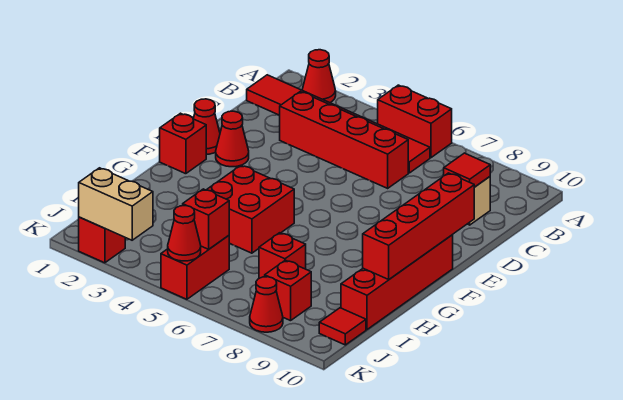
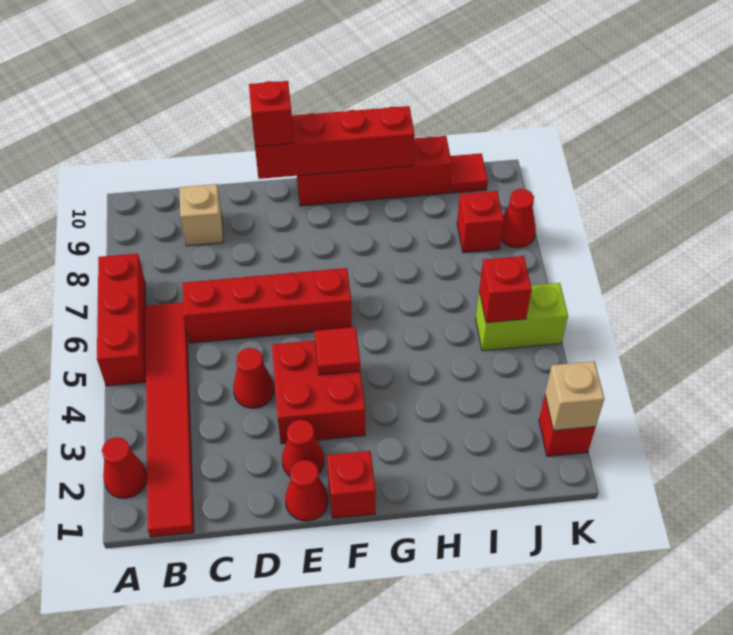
red brick A5:A6 level 1 -> red brick A5:A7 level 1
red brick C3:C6 level 1 -> red brick C6:F6 level 1
red tile C9 level 2 -> red tile F4 level 2
red brick G4:H5 level 1 -> red brick E3:F4 level 1
red brick I7 level 1 -> red brick E10 level 3
red brick J5:K5 level 1 -> lime brick J5:K5 level 1
tan brick K2:K3 level 2 -> tan brick K2 level 2
red cone K5 level 2 -> red cone D4 level 1

